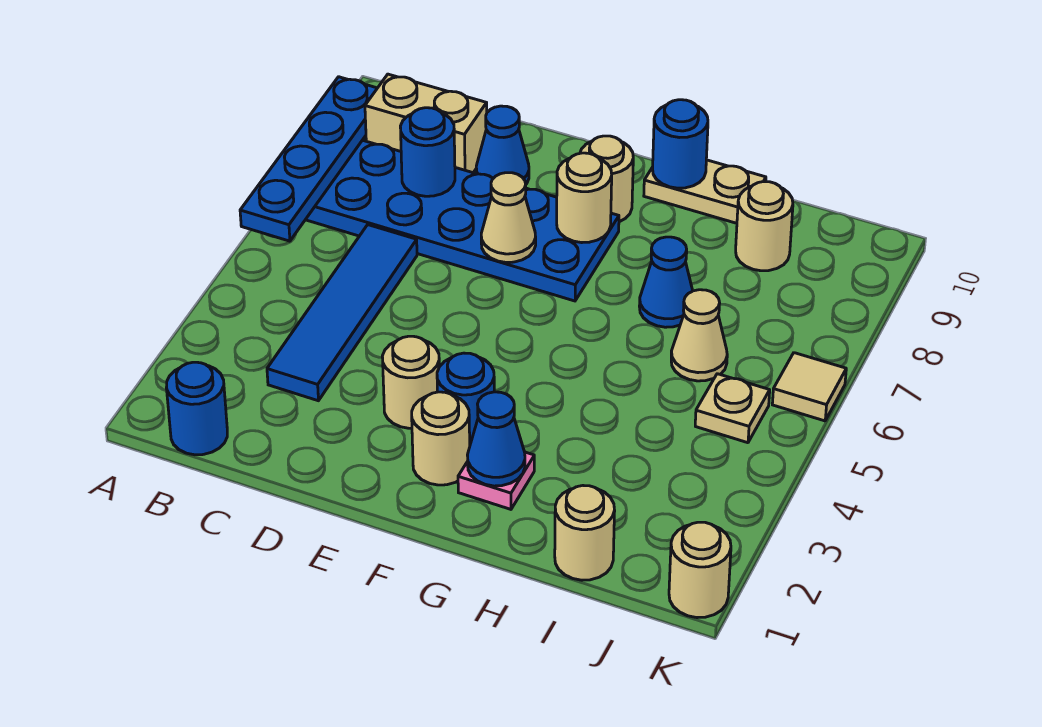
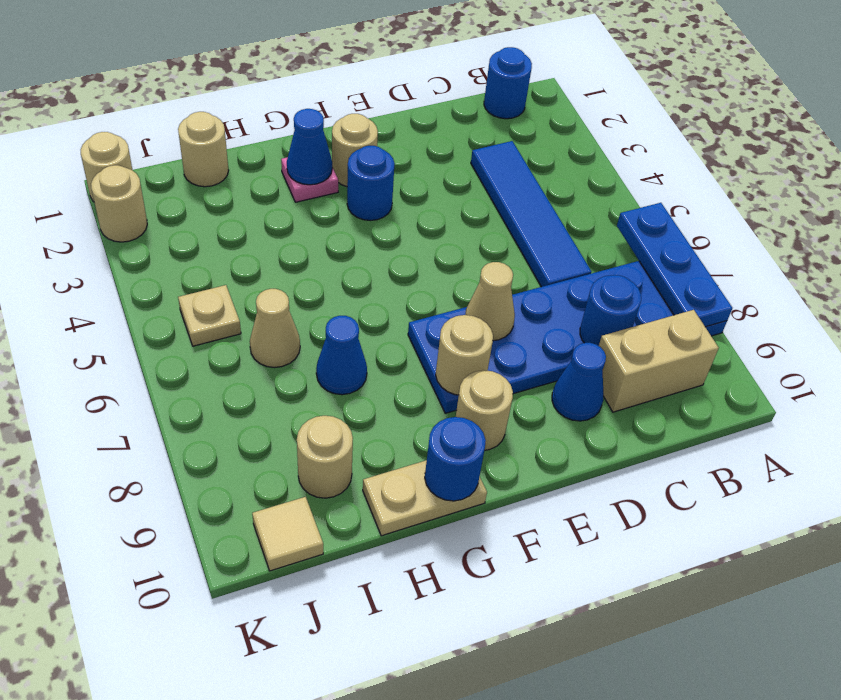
blue plate A6:A9 level 2 -> blue plate A6:A8 level 2
tan round brick E3 level 1 -> tan round brick K2 level 1
tan tile K6 level 1 -> tan tile J10 level 1

